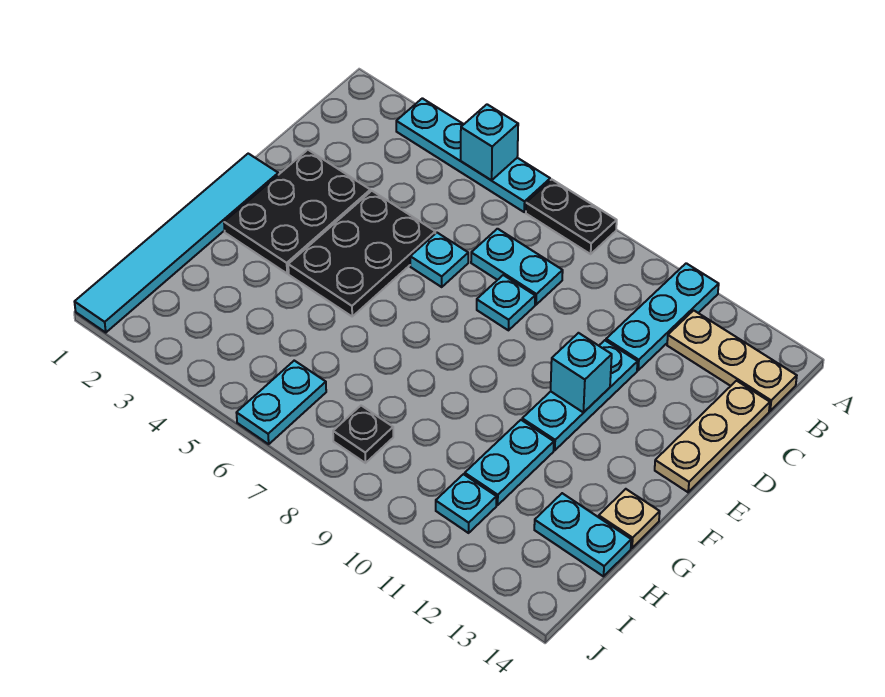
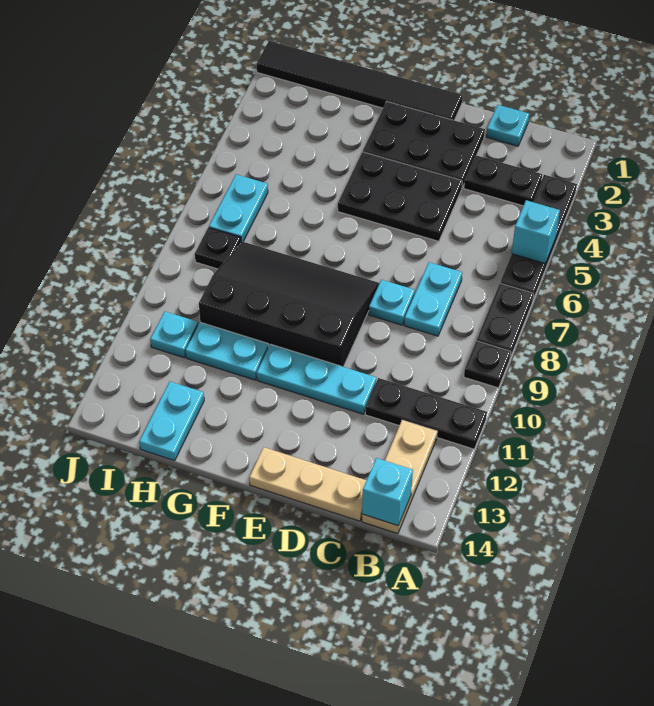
cyan plate A3:A6 level 1 -> black plate A3:A6 level 1
none -> black plate A9 level 1
cyan plate A11:C11 level 1 -> black plate A11:C11 level 1
none -> black plate B3:C3 level 1
cyan plate D6 level 1 -> cyan plate C1 level 1
cyan tile E1:J1 level 1 -> black tile E1:J1 level 1
none -> black slope E8:H10 level 1 top 10
cyan brick E11 level 2 -> cyan brick B14 level 2
tan plate G14 level 1 -> none
cyan plate I6:J6 level 1 -> cyan plate I6:I7 level 1

